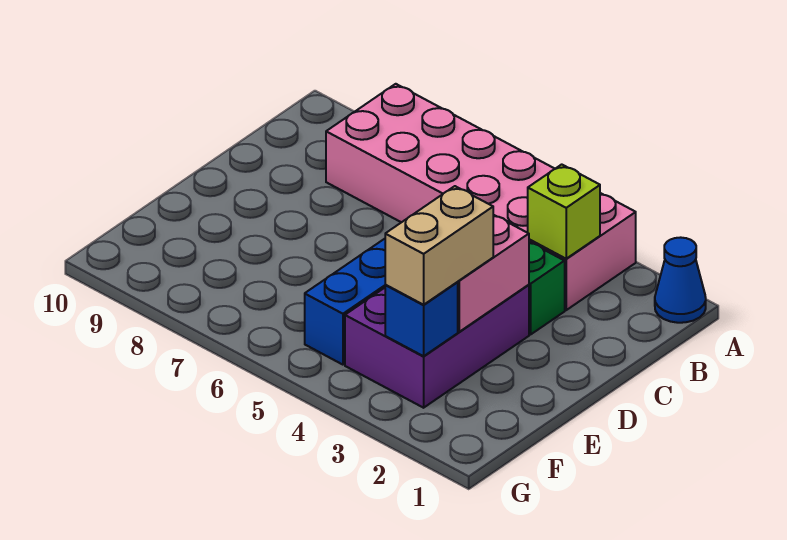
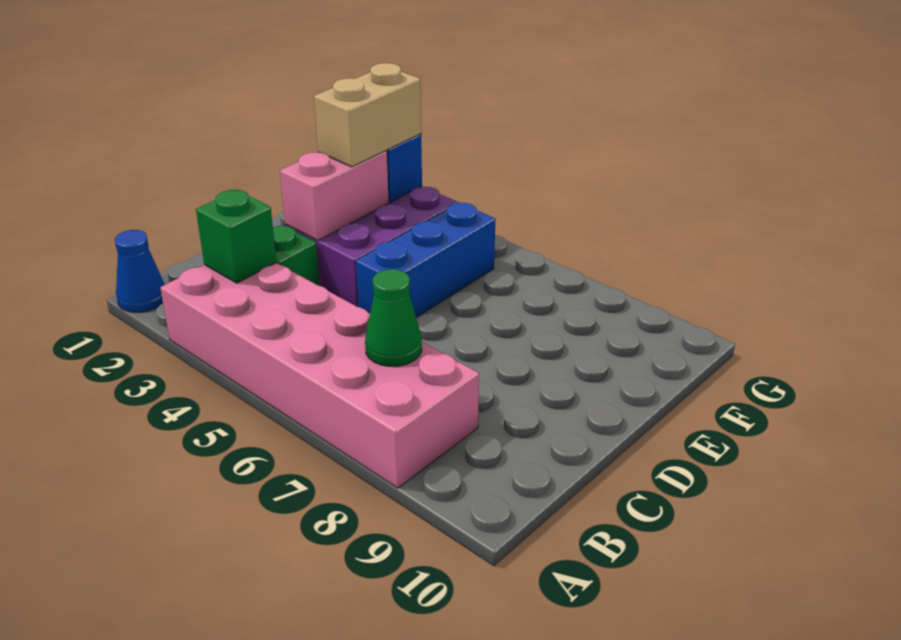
lime brick B3 level 2 -> green brick B3 level 2
none -> green cone B7 level 2

